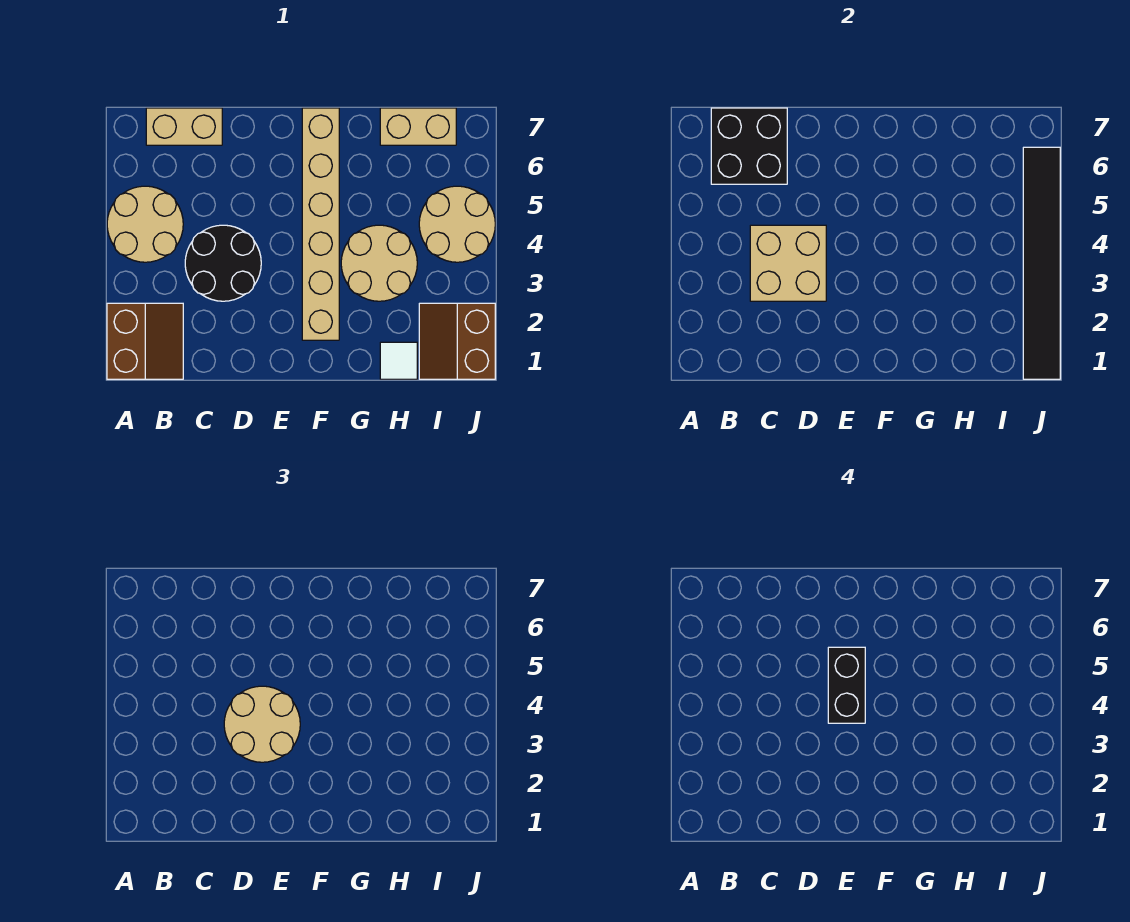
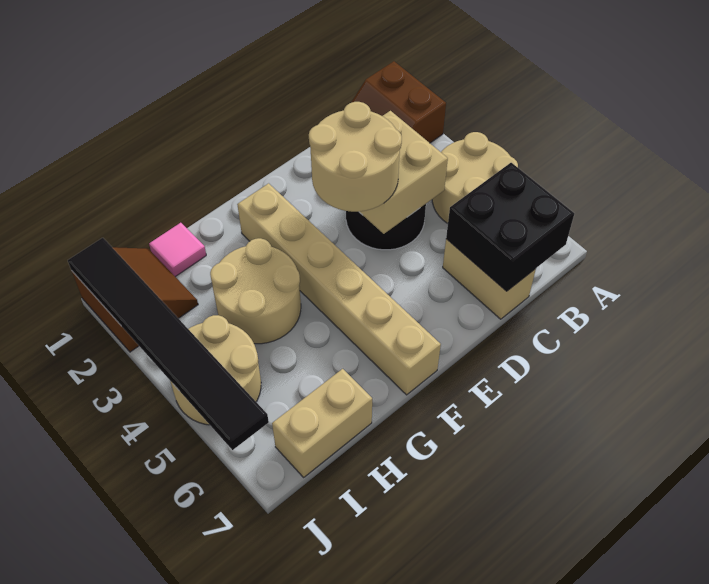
tan brick B7:C7 level 1 -> tan brick C6:C7 level 1
black brick E4:E5 level 4 -> none
white tile H1 level 1 -> pink tile H1 level 1

